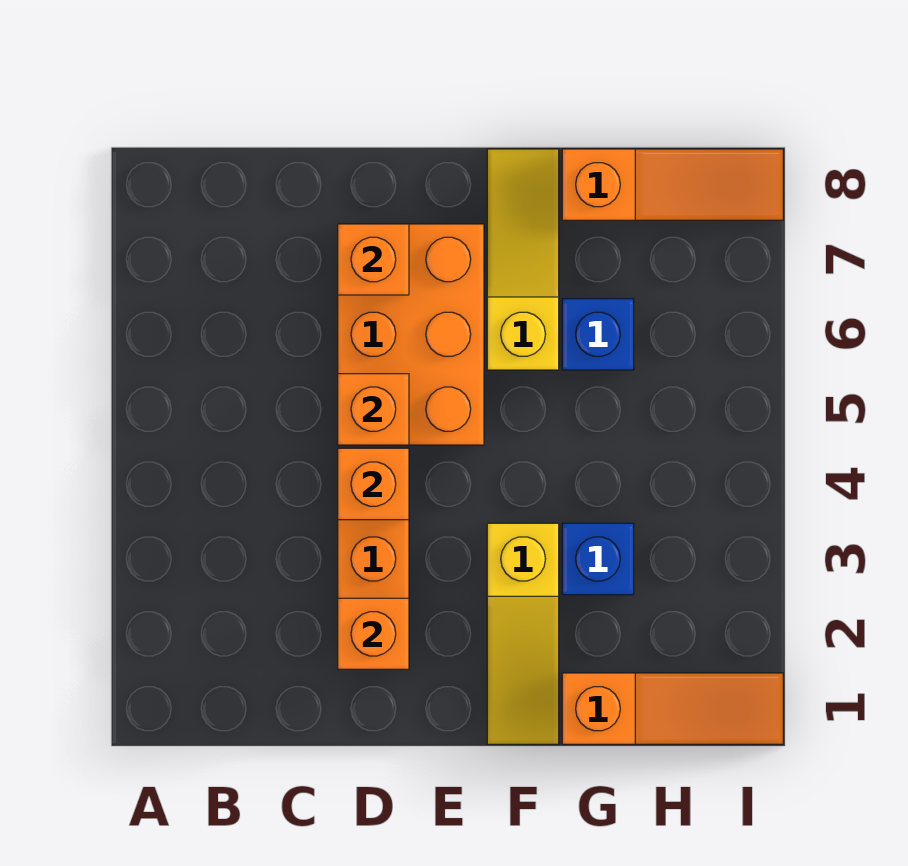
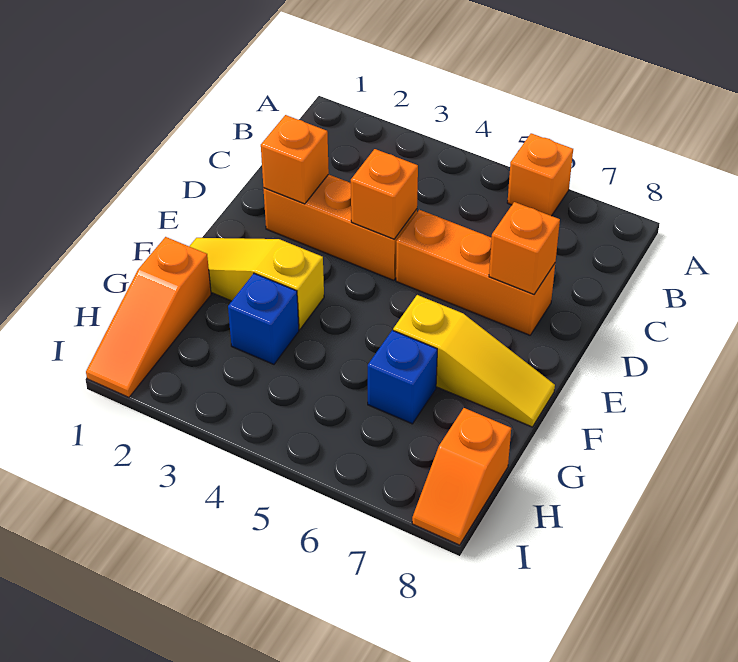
orange brick D5:E7 level 1 -> orange brick D5:D7 level 1
orange brick D5 level 2 -> orange brick A6 level 1
orange slope G8:I8 level 1 top G -> orange slope H8:I8 level 1 top H

